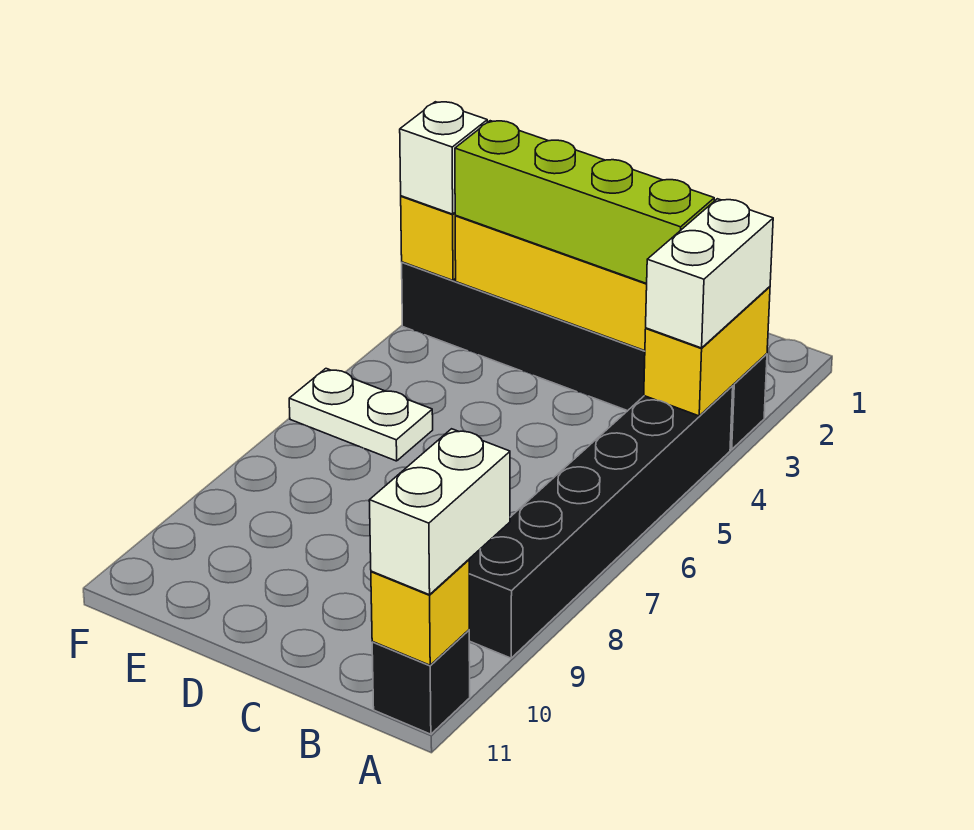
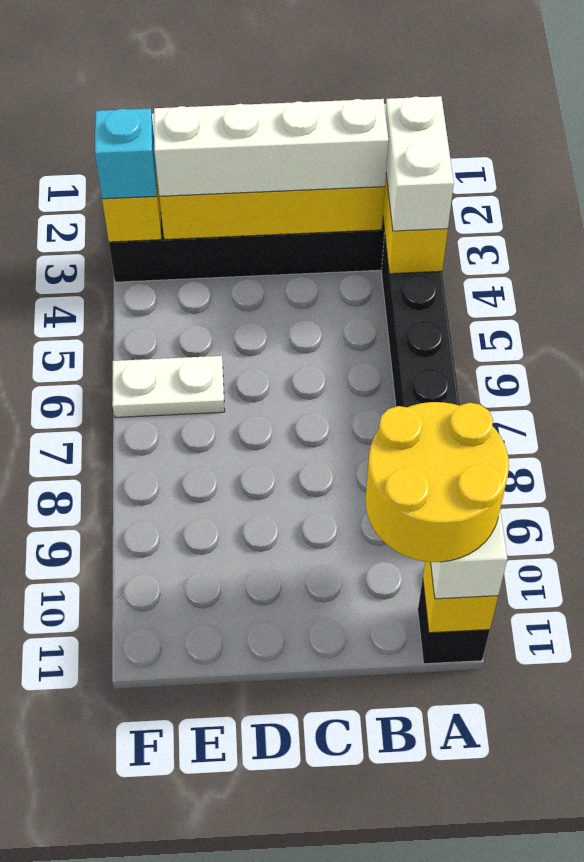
none -> yellow round brick A10:B11 level 4
lime brick B3:E3 level 3 -> white brick B3:E3 level 3
white brick F3 level 3 -> cyan brick F3 level 3

